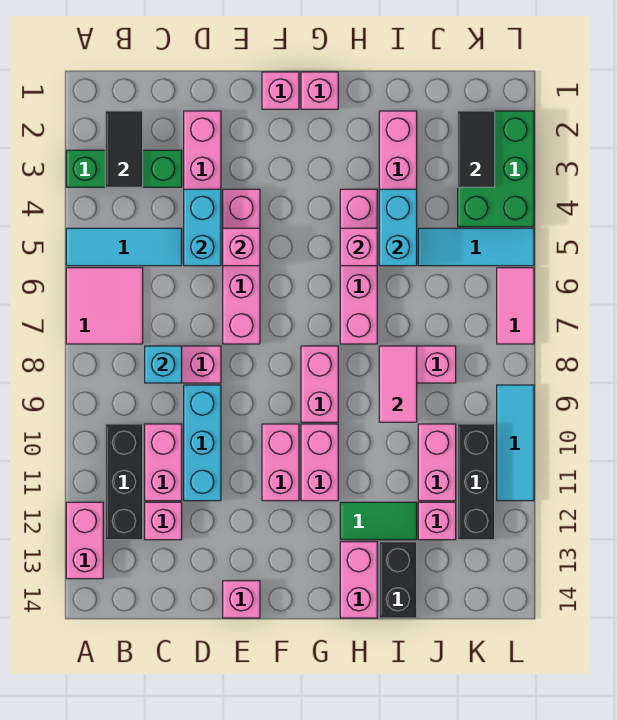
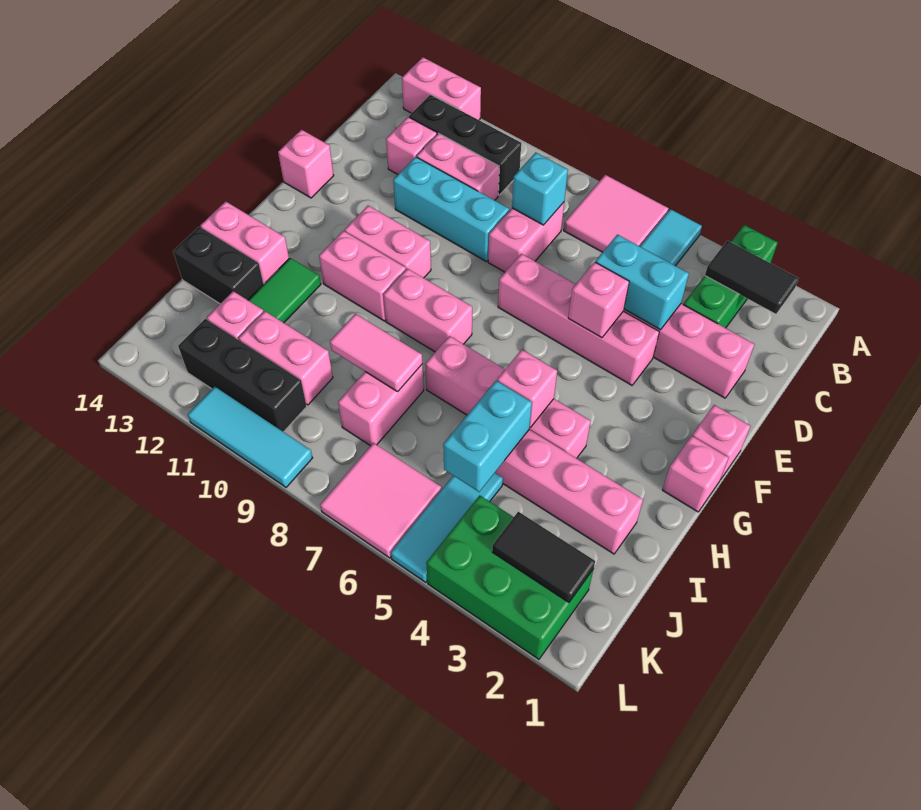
cyan brick I4:I5 level 2 -> cyan brick I5:J5 level 2
pink tile L6:L7 level 1 -> pink tile K6:L7 level 1

